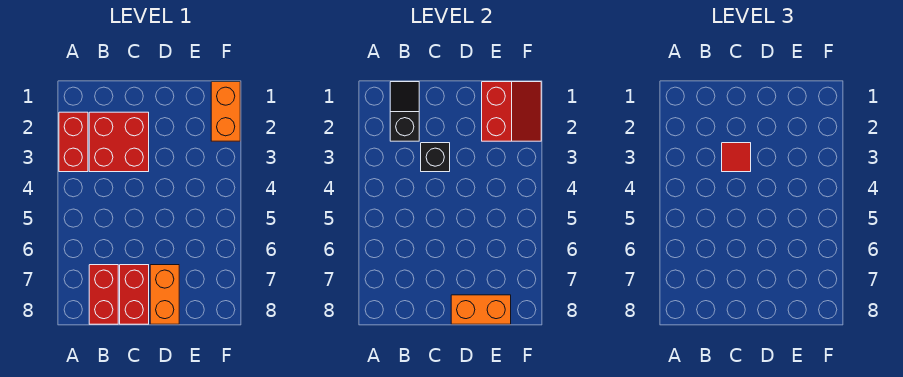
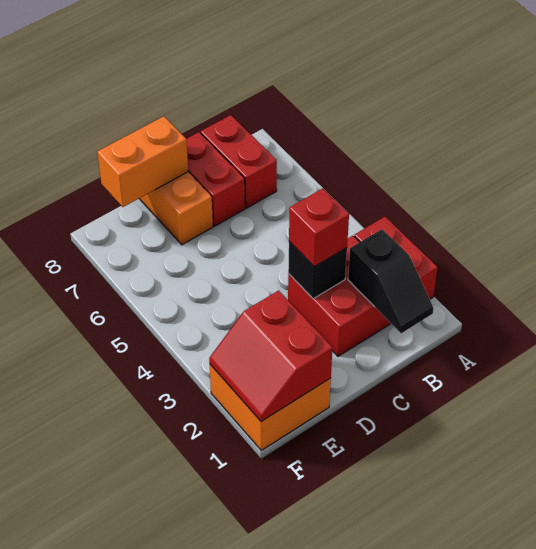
red tile C3 level 3 -> red brick C3 level 3
orange brick F1:F2 level 1 -> orange brick E1:F2 level 1

